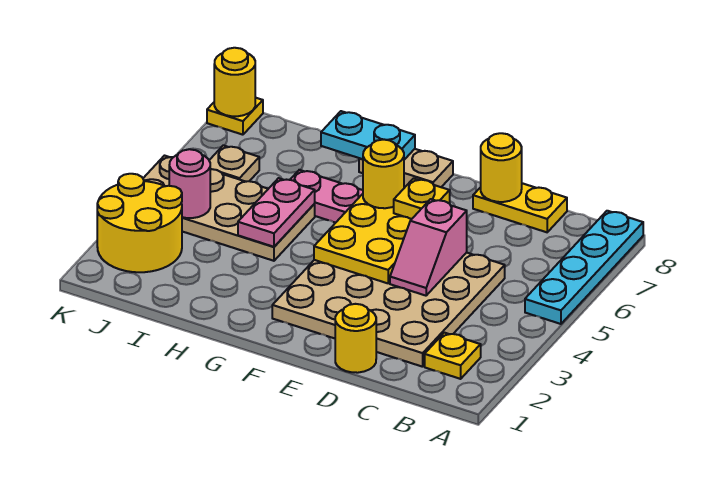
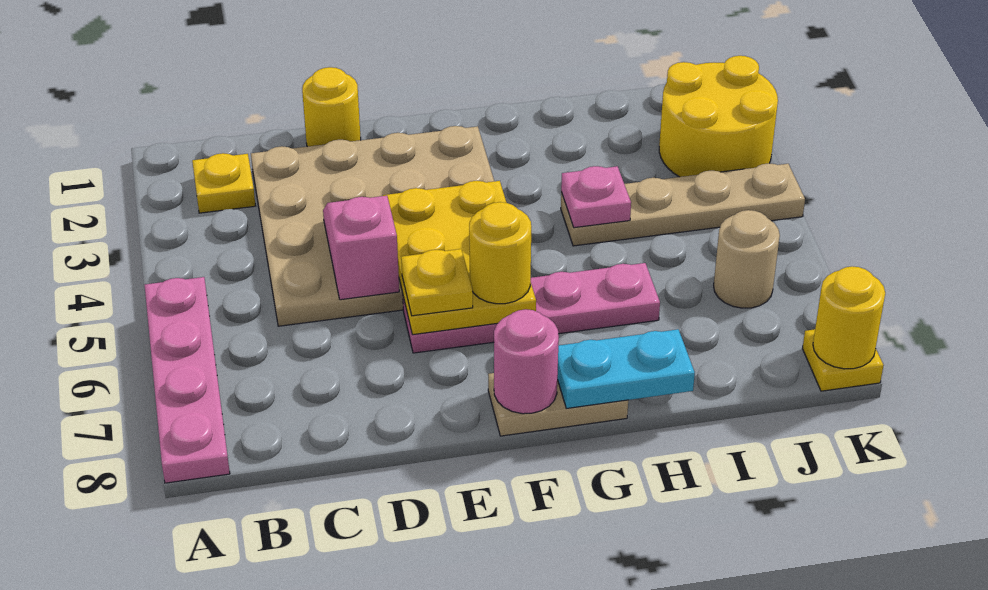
cyan plate A5:A8 level 1 -> pink plate A5:A8 level 1
yellow plate C8:D8 level 1 -> none
yellow round brick D8 level 2 -> none
tan plate H4:K5 level 1 -> tan plate H4:K4 level 1
pink plate H4:H5 level 2 -> pink plate H4 level 2
pink round brick J4 level 2 -> pink round brick F8 level 2
tan plate J6 level 1 -> tan round brick J6 level 1

